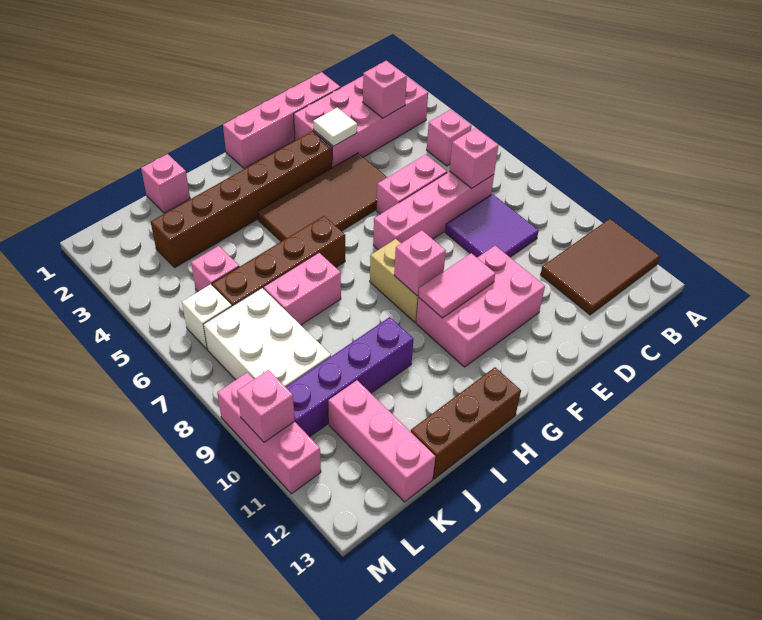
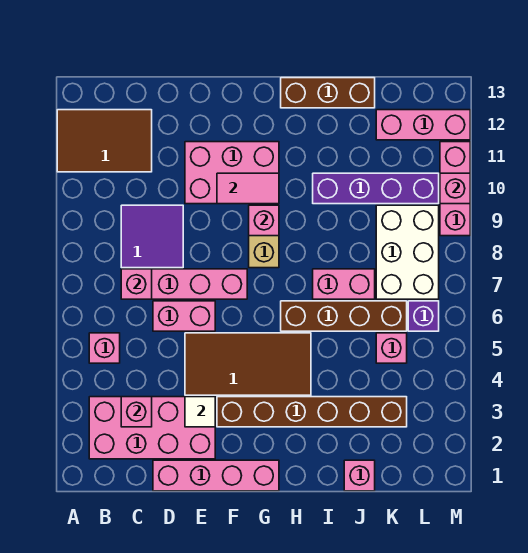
pink brick K11:K13 level 1 -> pink brick K12:M12 level 1
white brick L6 level 1 -> purple brick L6 level 1

